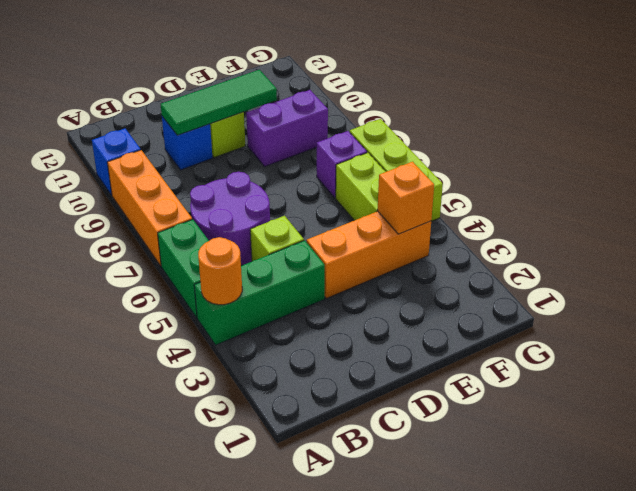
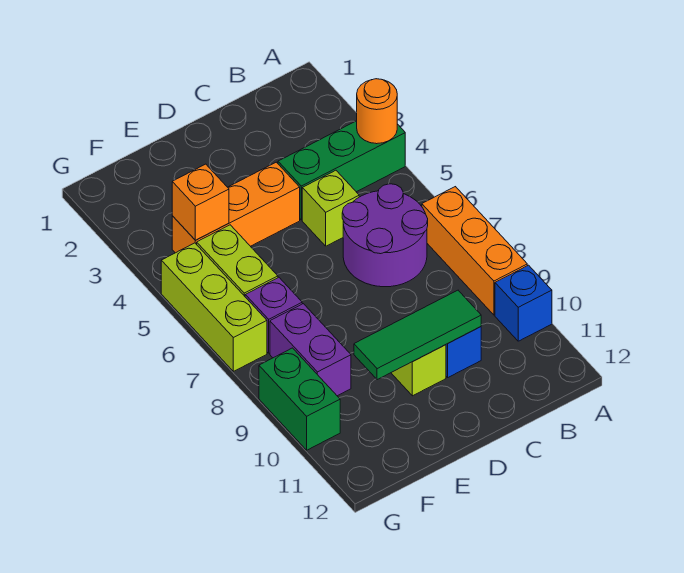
green brick A5:A6 level 1 -> green brick G9:G10 level 1
purple brick E9:F9 level 1 -> purple brick F8:F9 level 1

